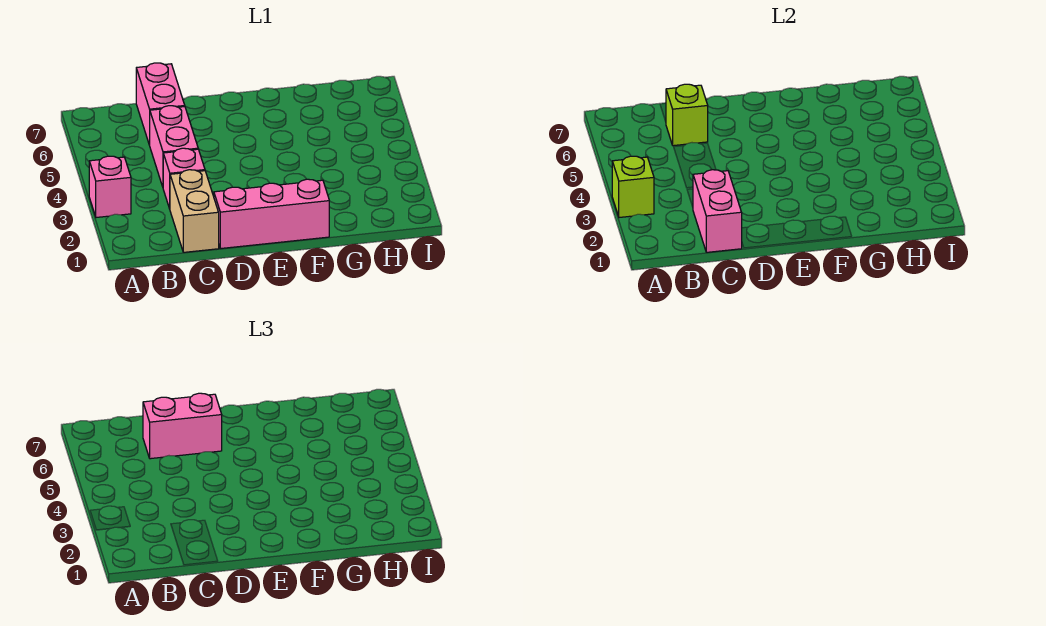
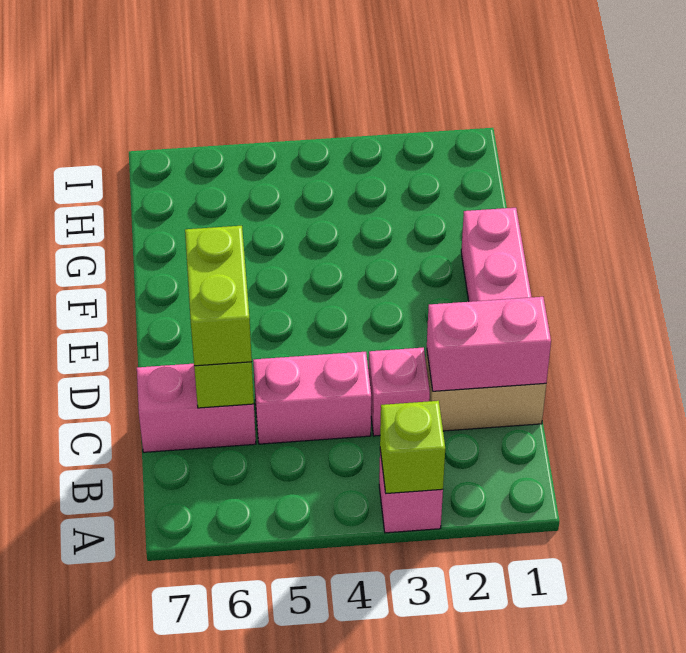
pink brick C6:D6 level 3 -> lime brick C6:D6 level 3

